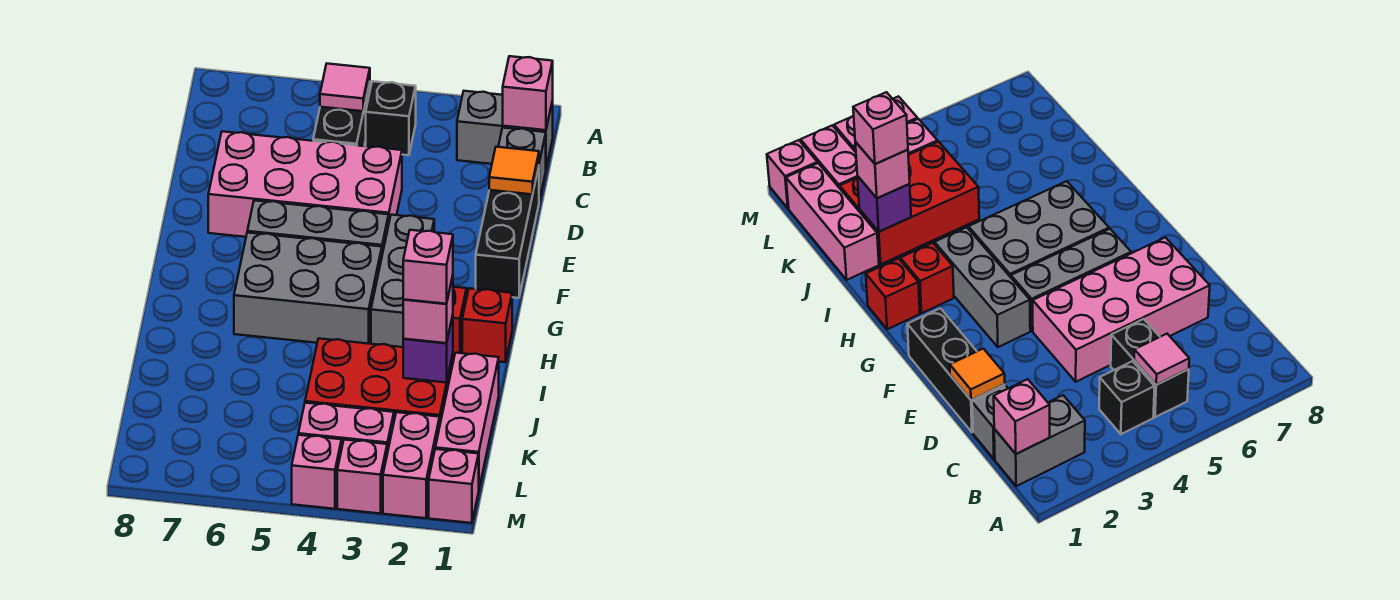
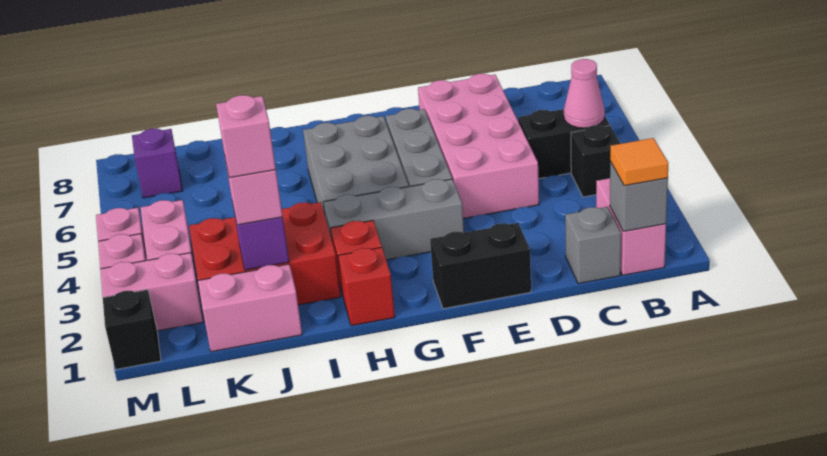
grey brick B1:B2 level 1 -> pink brick B1:B2 level 1
pink brick B1 level 2 -> grey brick B1 level 2
pink tile B5 level 2 -> pink cone B5 level 2
black brick D1:F1 level 1 -> black brick E1:F1 level 1
orange tile D1 level 2 -> orange tile B1 level 3
pink brick J1:L1 level 1 -> pink brick J1:K1 level 1
red brick J2:K4 level 1 -> red brick I2:K3 level 1
none -> purple brick L7 level 1
pink brick M1 level 1 -> black brick M1 level 1

